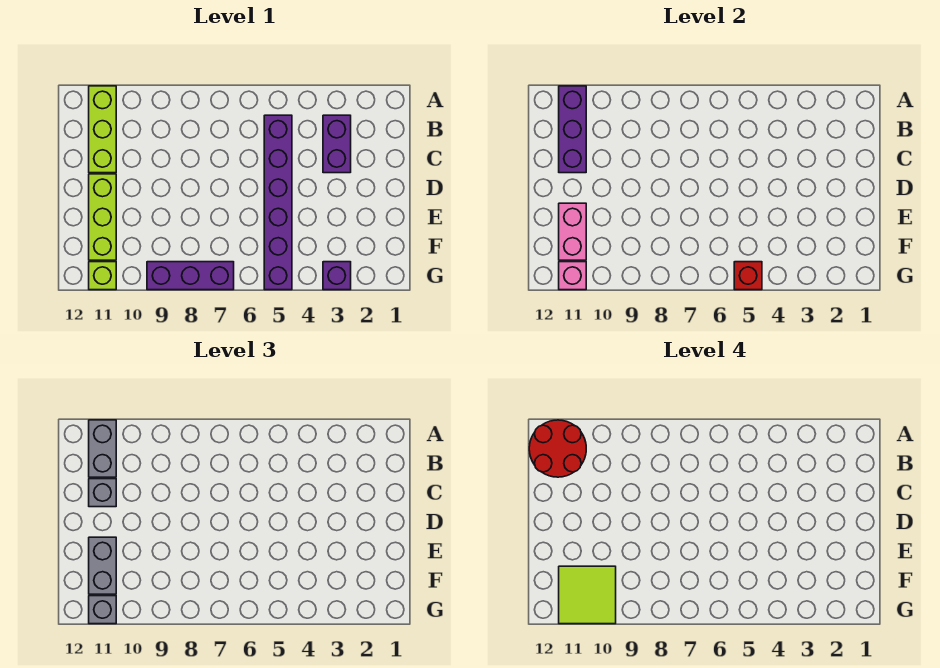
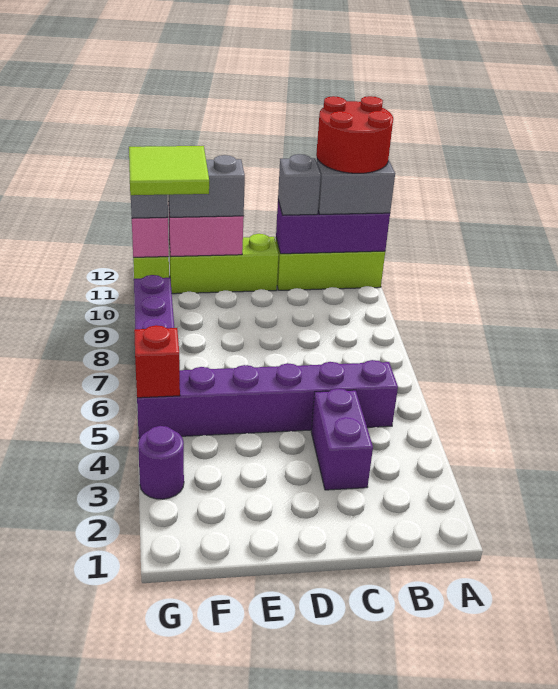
purple brick B3:C3 level 1 -> purple brick C3:C4 level 1
purple brick G3 level 1 -> purple round brick G3 level 1

